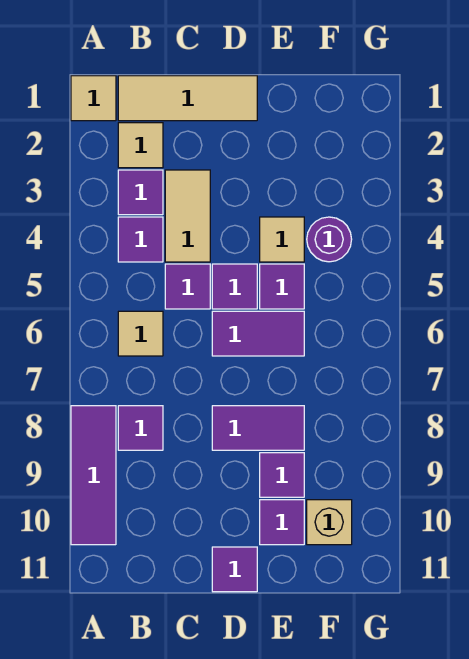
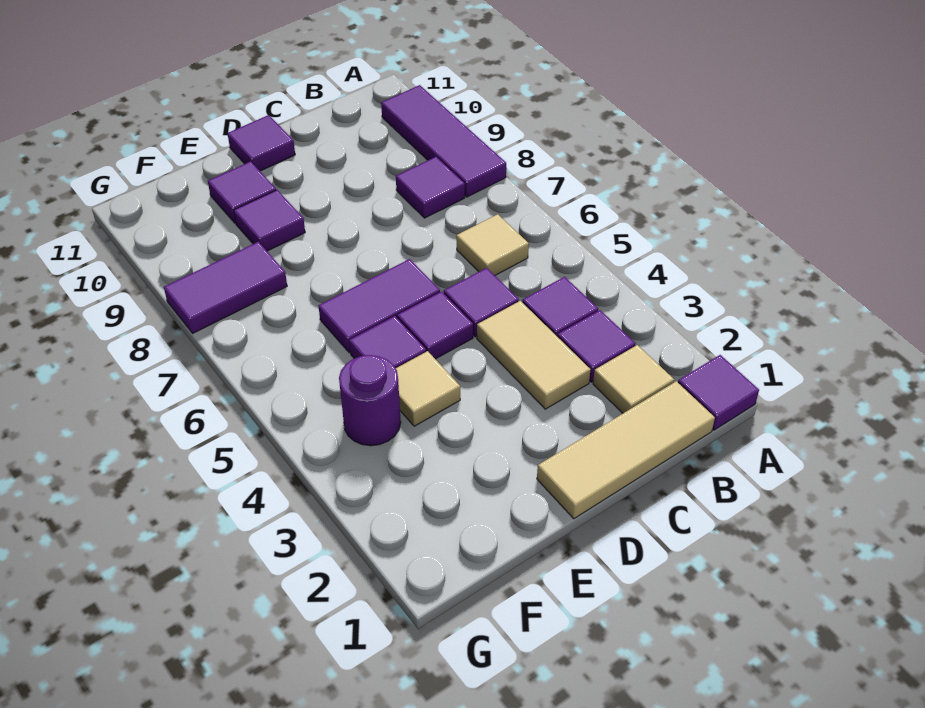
tan tile A1 level 1 -> purple tile A1 level 1
purple tile D8:E8 level 1 -> purple tile F8:G8 level 1
tan brick F10 level 1 -> none

